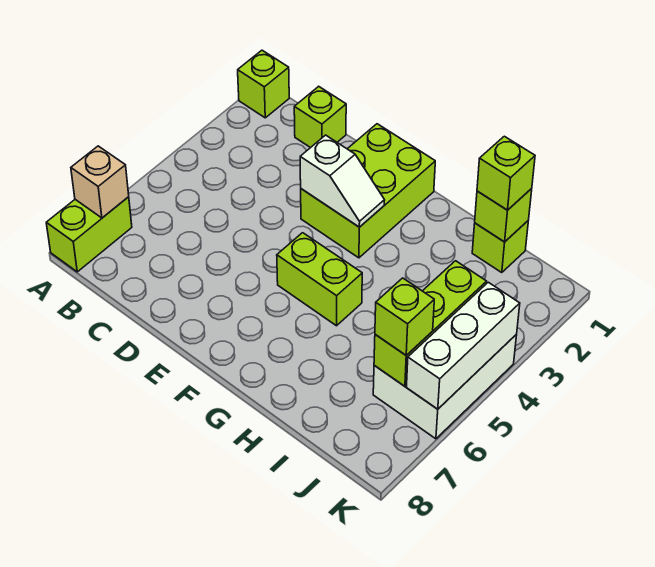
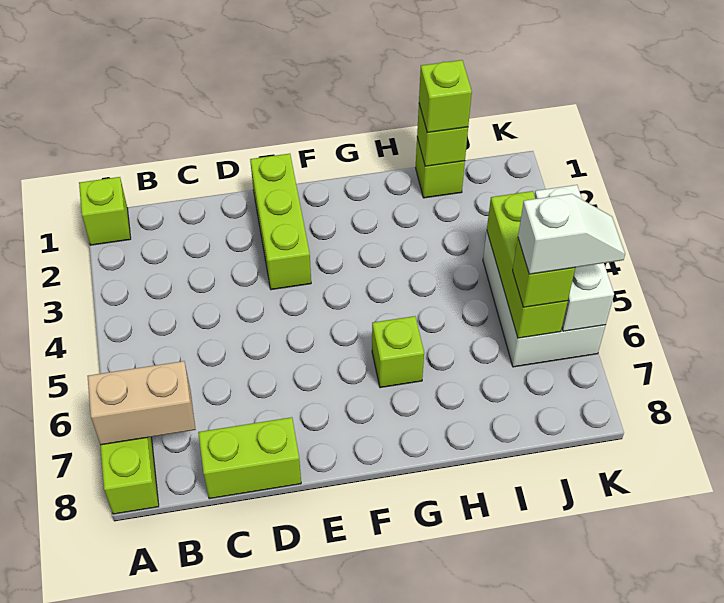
tan brick A7 level 2 -> tan brick A7:B7 level 2
lime brick C1 level 1 -> lime brick G6 level 1
lime brick E1:F3 level 1 -> lime brick E1:E3 level 1
white slope E3:F3 level 2 top E -> white slope J6:K6 level 4 top J
lime brick F5:G5 level 1 -> lime brick C8:D8 level 1

